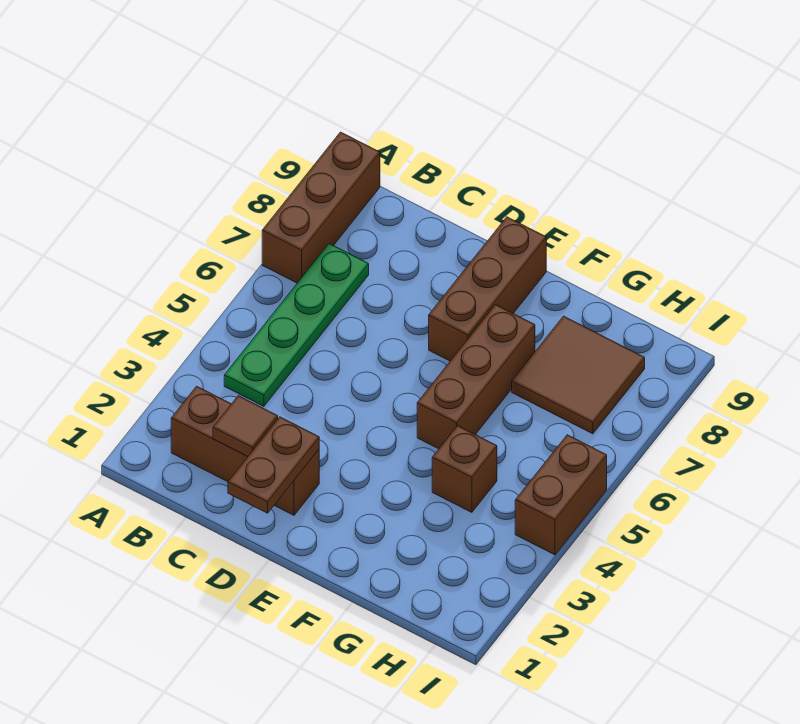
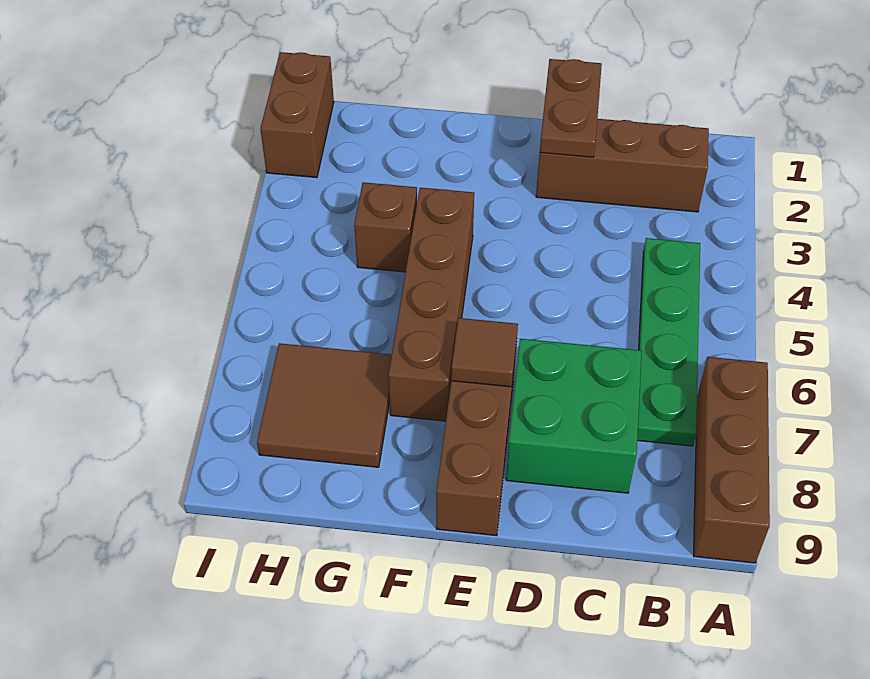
brown tile C2 level 2 -> brown tile E7 level 2
none -> green brick C7:D8 level 1
brown brick F5:F7 level 1 -> brown brick F4:F7 level 1
brown brick I4:I5 level 1 -> brown brick I1:I2 level 1

